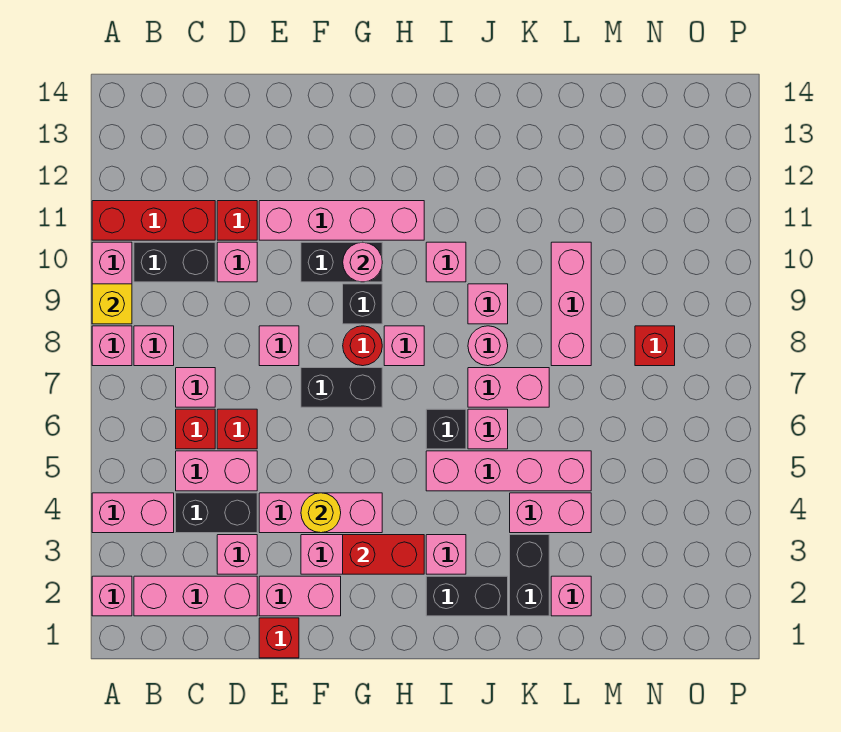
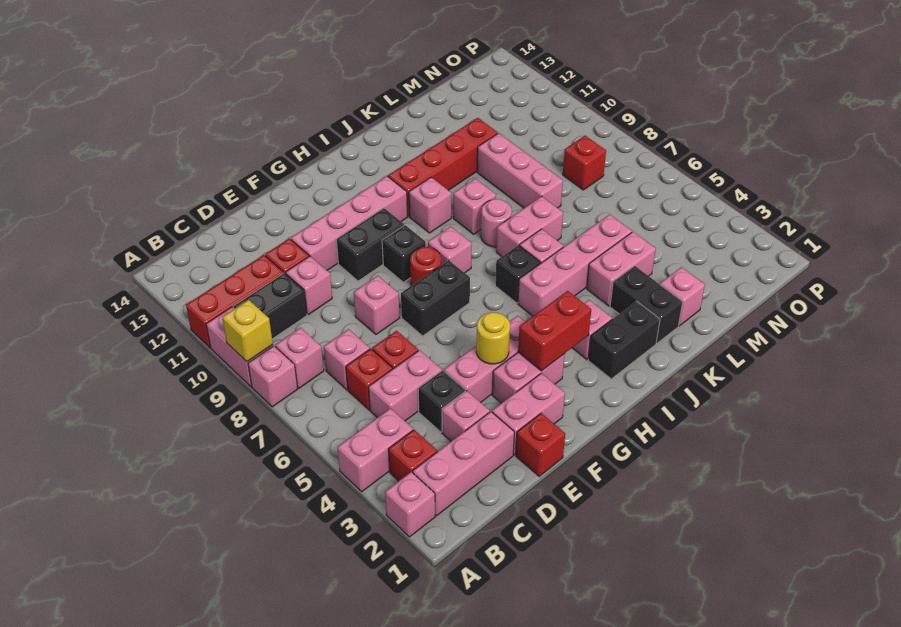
none -> red brick B3 level 1
black brick C4:D4 level 1 -> black brick D4 level 1
pink round brick G10 level 2 -> none
none -> red brick I11:L11 level 1

